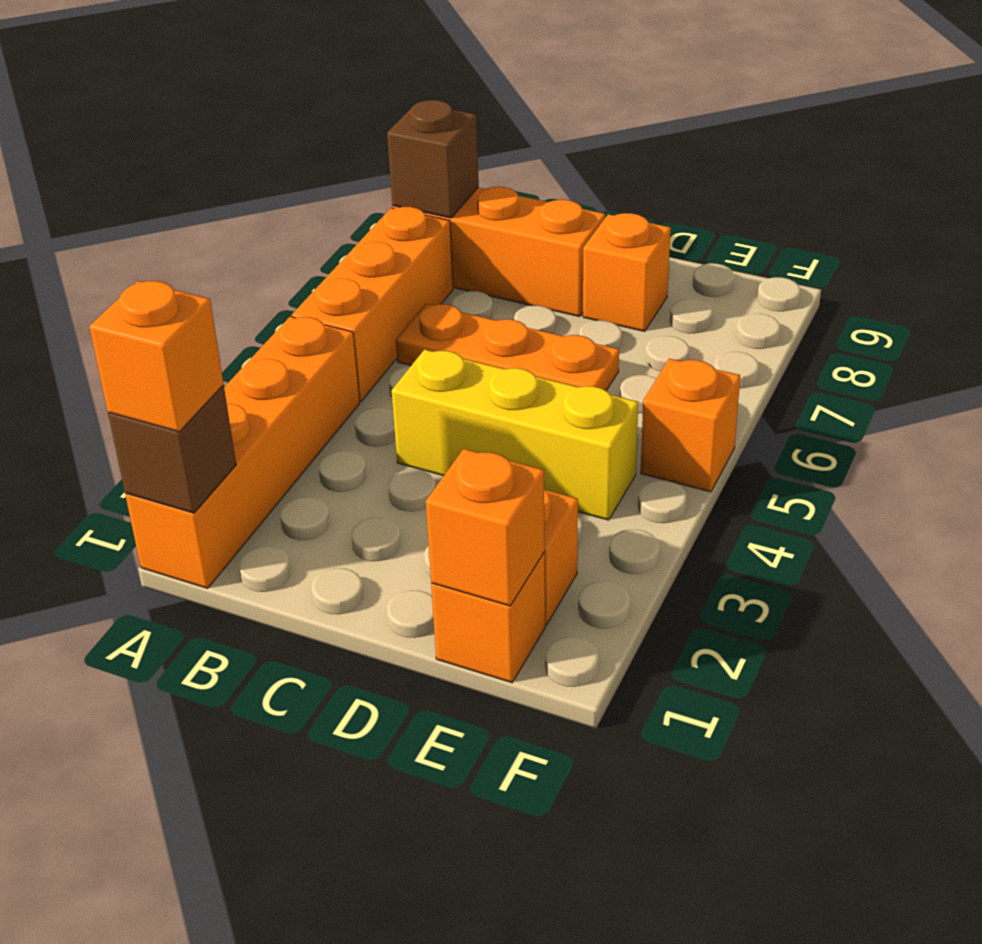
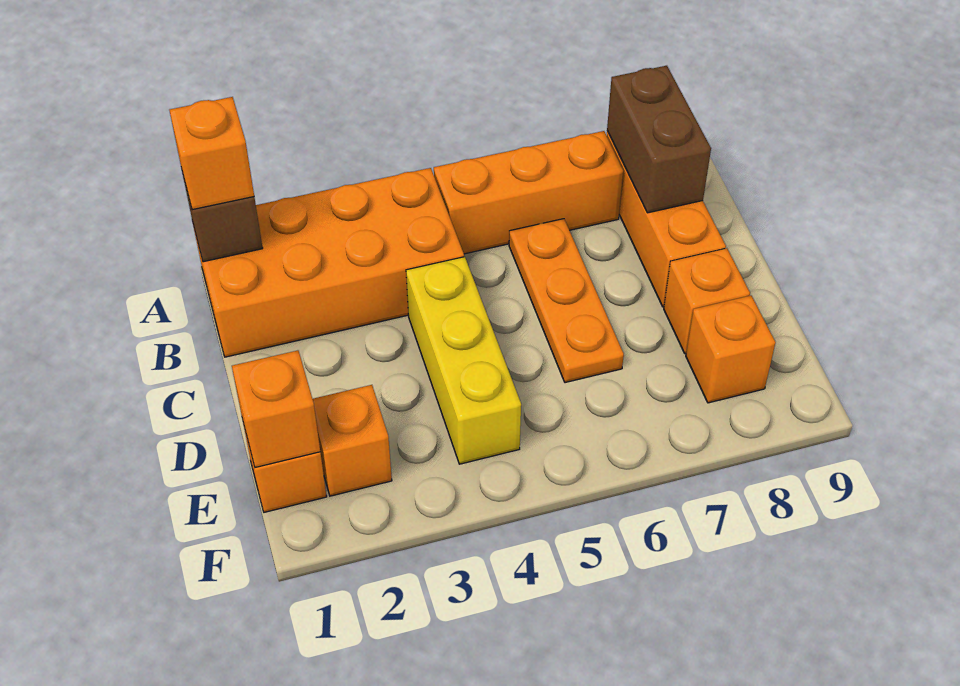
orange brick A1:A4 level 1 -> orange brick A1:B4 level 1
brown brick A8 level 2 -> brown brick A8:B8 level 2
orange brick F5 level 1 -> orange brick E8 level 1

